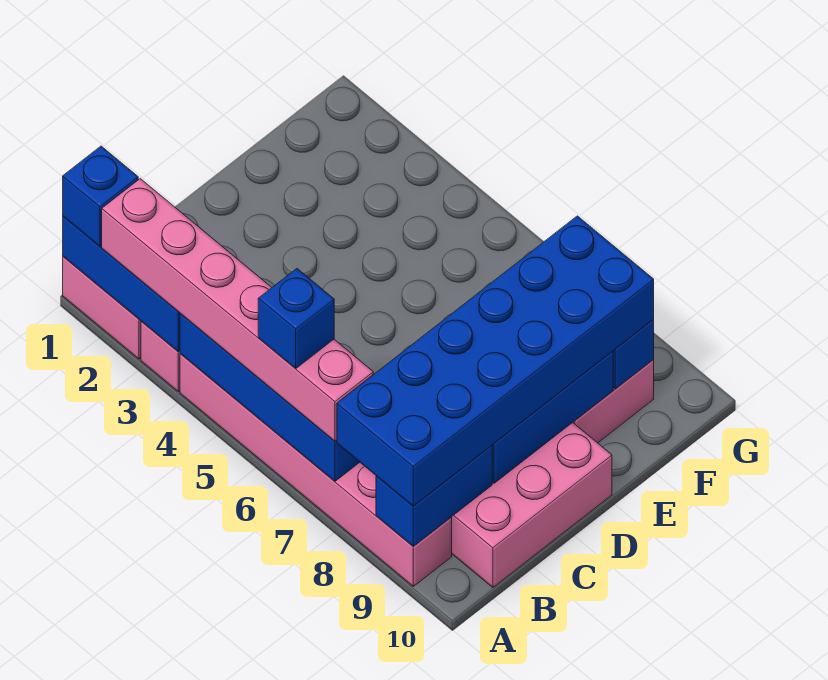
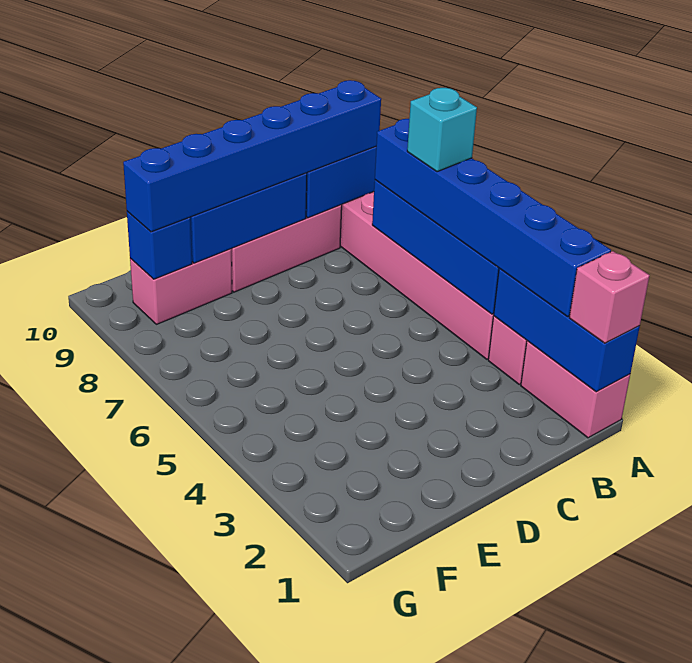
blue brick A1 level 3 -> pink brick A1 level 3
pink brick A2:A7 level 3 -> blue brick A2:A7 level 3
blue brick A6 level 4 -> cyan brick A6 level 4
blue brick A8:F9 level 3 -> blue brick A9:F9 level 3

